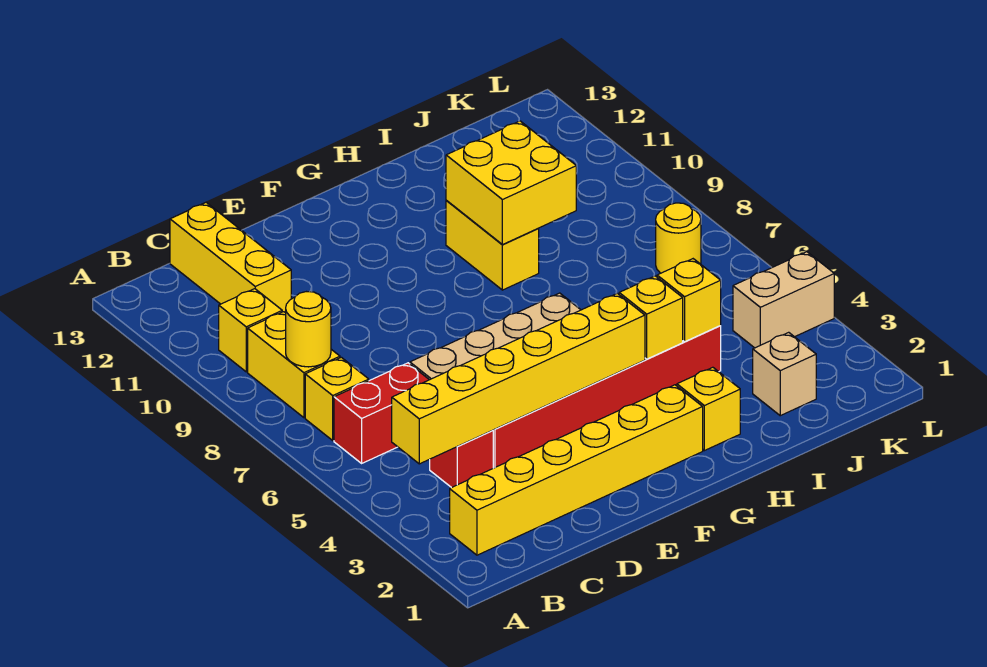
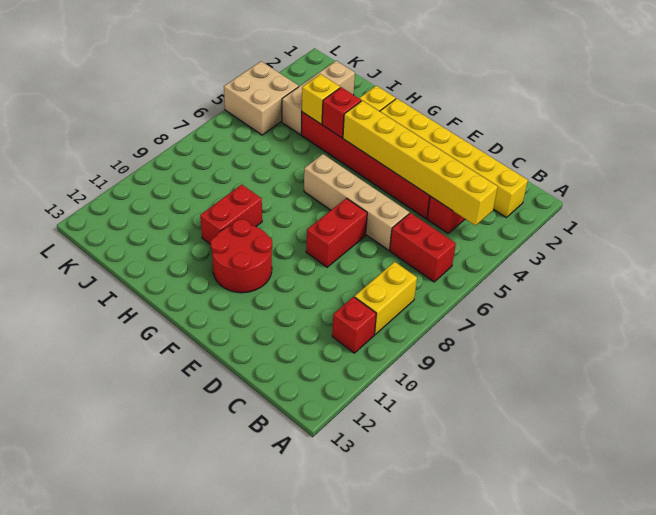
yellow brick B7 level 1 -> none
yellow round brick B8 level 2 -> none
yellow brick B10 level 1 -> red brick B10 level 1
yellow brick C11:C13 level 1 -> none
none -> red brick E7:E8 level 1
none -> red round brick F10:G11 level 1
yellow brick H4 level 2 -> red brick H4 level 2
yellow brick H9:H10 level 1 -> red brick H9:H10 level 1
yellow brick H9:I10 level 2 -> none
tan brick J2 level 1 -> tan brick J2:J4 level 1
tan brick K4:L4 level 1 -> tan brick K4:L5 level 1
yellow round brick K7 level 1 -> none

